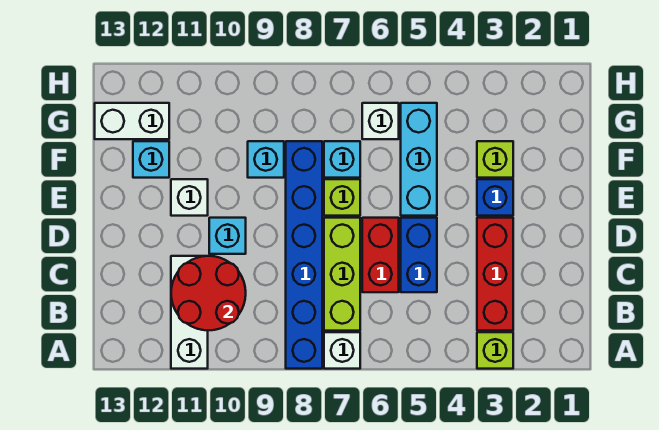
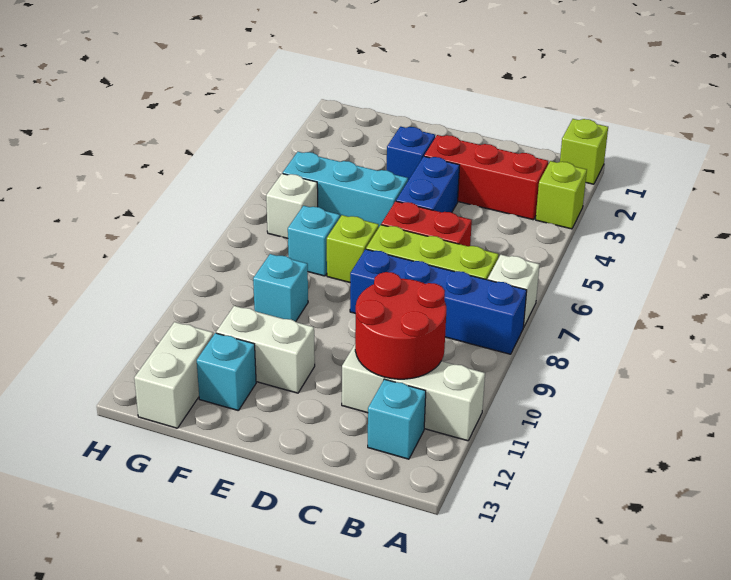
blue brick A8:F8 level 1 -> blue brick A8:D8 level 1
blue brick C5:D5 level 1 -> blue brick D4:D5 level 1
cyan brick D10 level 1 -> cyan brick B12 level 1
white brick E11 level 1 -> white brick E11:F11 level 1
lime brick F3 level 1 -> lime brick A1 level 1

